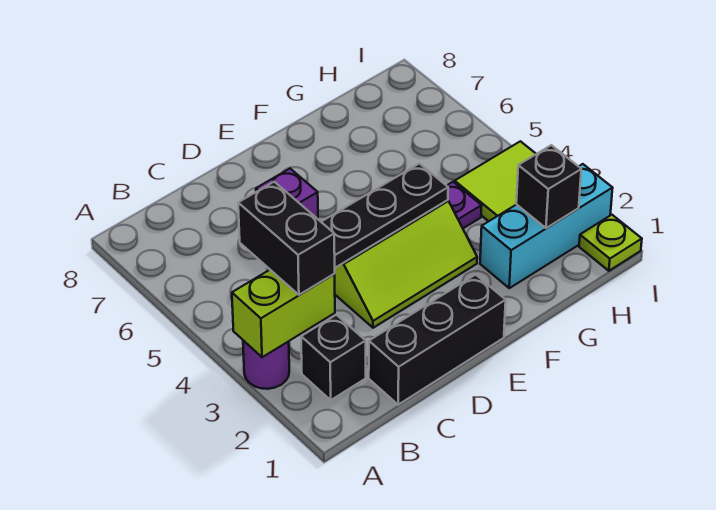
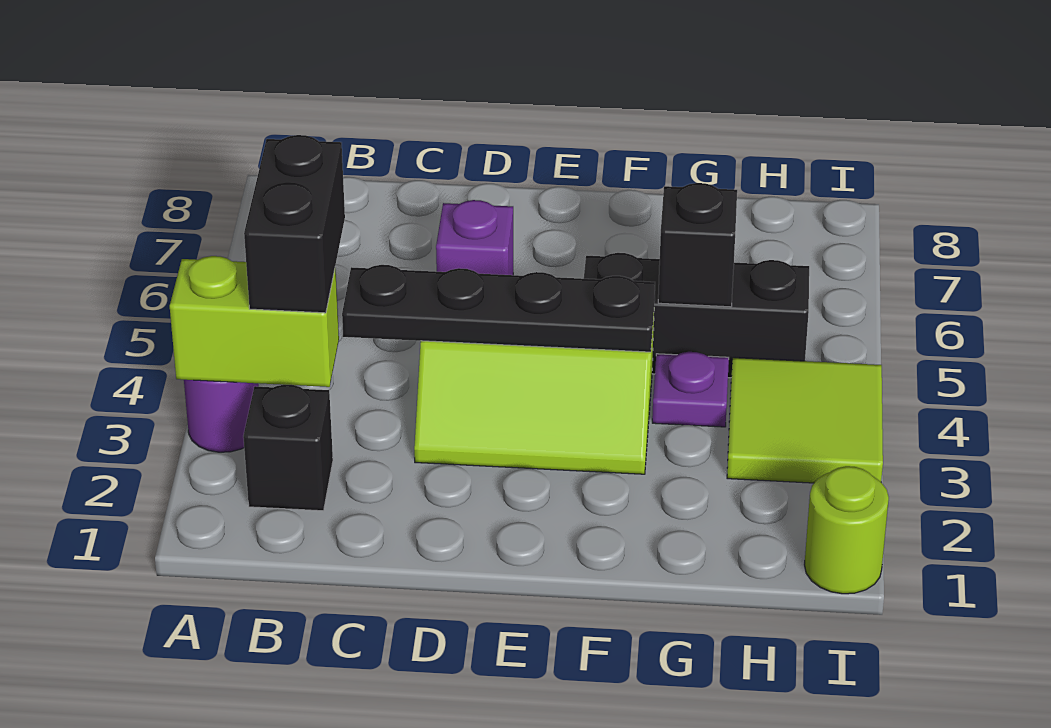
black brick C1:E1 level 1 -> black brick F5:H5 level 1
cyan brick G2:I2 level 1 -> none
black brick H2 level 2 -> black brick G5 level 2
lime plate I1 level 1 -> lime round brick I1 level 1

